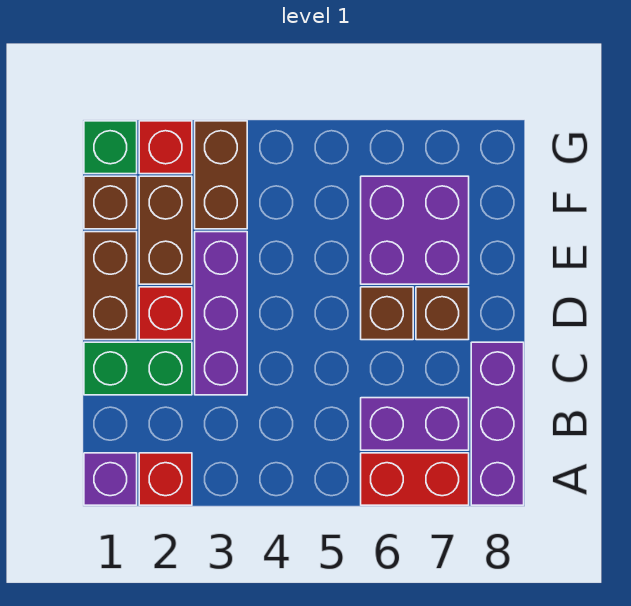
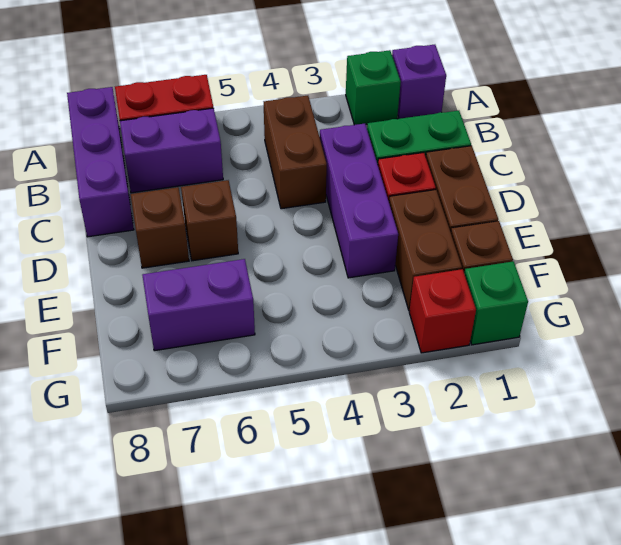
red brick A2 level 1 -> green brick A2 level 1
purple brick E6:F7 level 1 -> purple brick F6:F7 level 1
brown brick F3:G3 level 1 -> brown brick B4:C4 level 1

